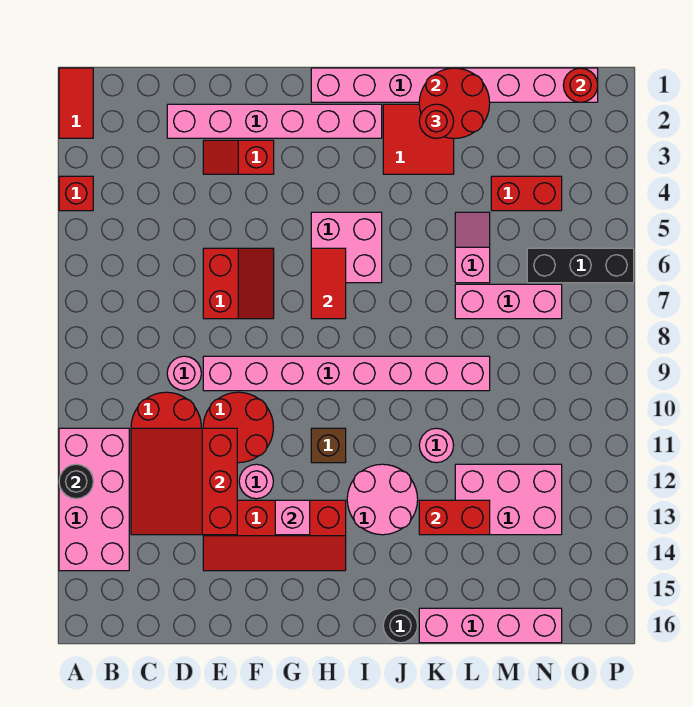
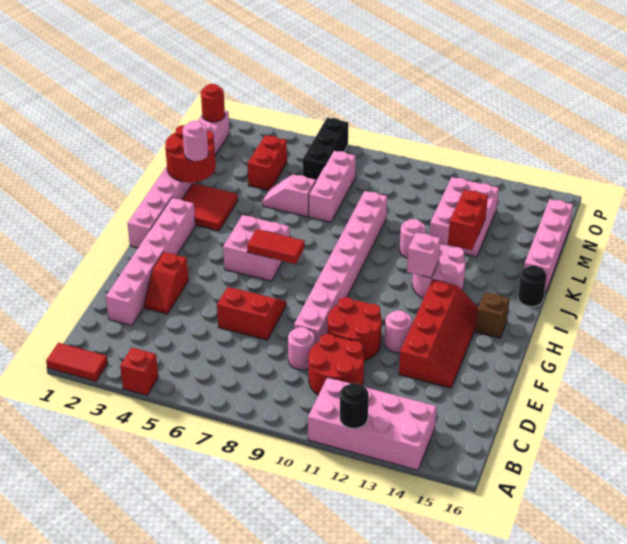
red slope C11:E13 level 2 top E -> none
pink brick G13 level 2 -> pink brick I12 level 2
brown brick H11 level 1 -> brown brick H15 level 1
red round brick K2 level 3 -> pink round brick K2 level 3

